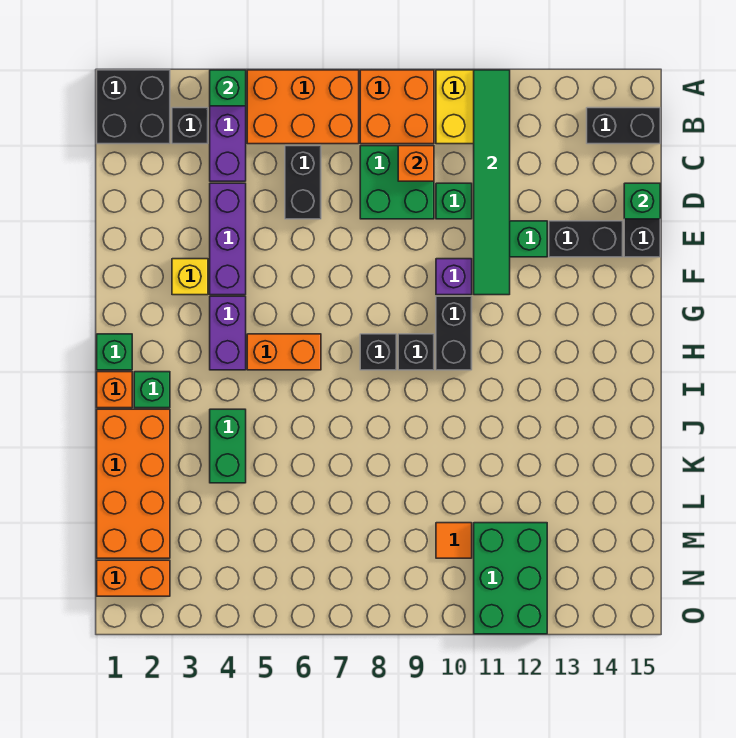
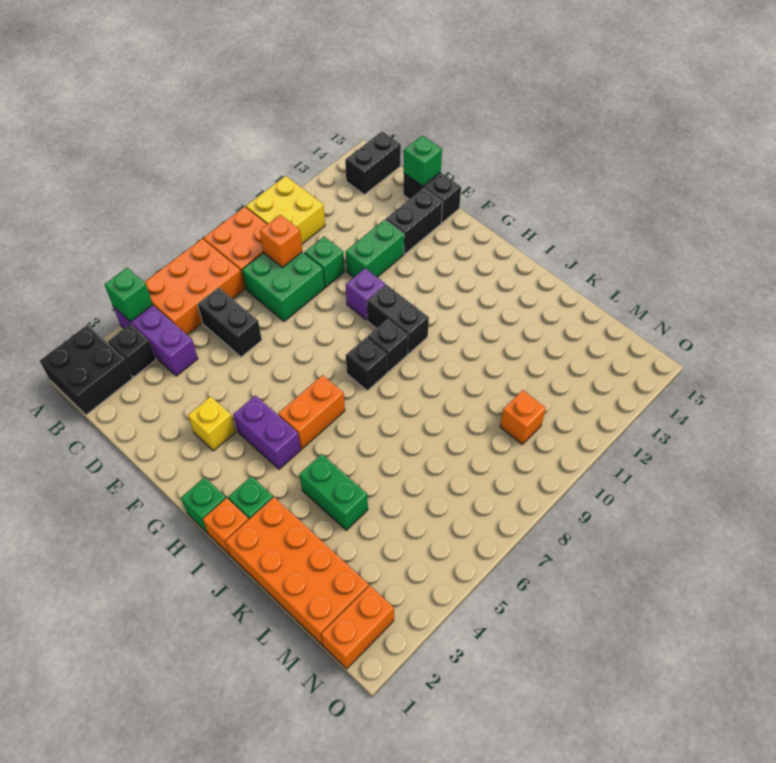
green tile A11:F11 level 2 -> none
purple brick D4:F4 level 1 -> none
orange tile M10 level 1 -> orange brick M10 level 1
green brick M11:O12 level 1 -> none

